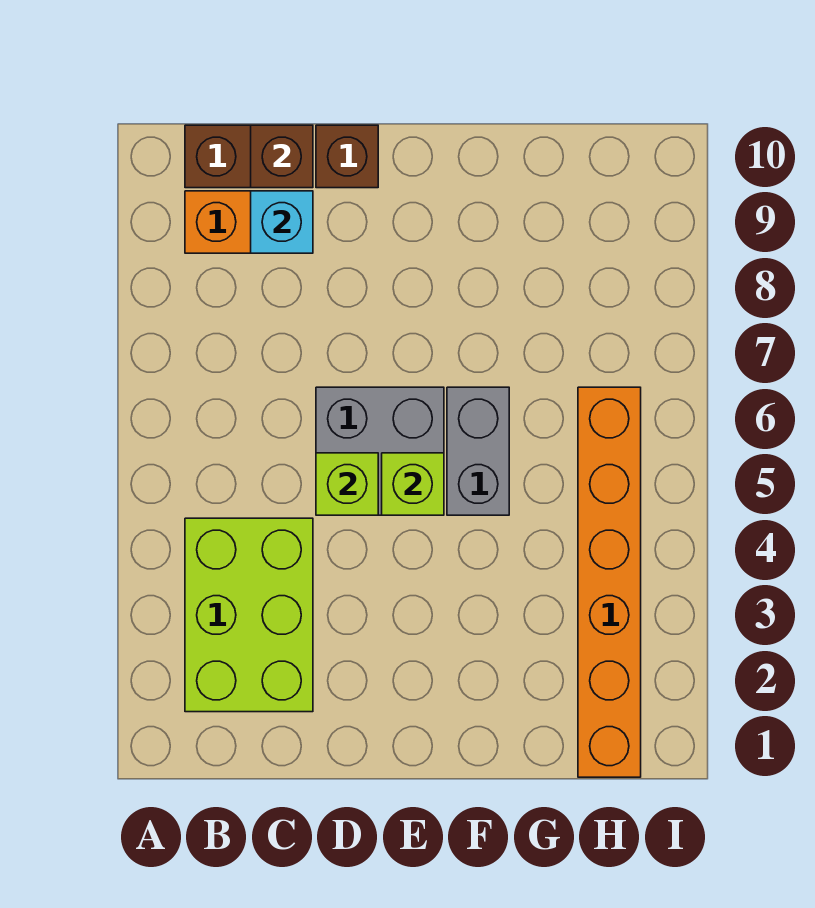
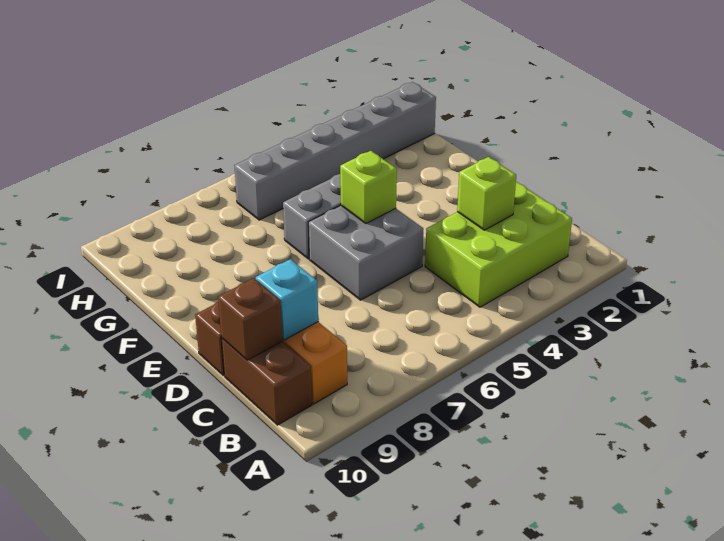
lime brick D5 level 2 -> lime brick C3 level 2
orange brick H1:H6 level 1 -> grey brick H1:H6 level 1

